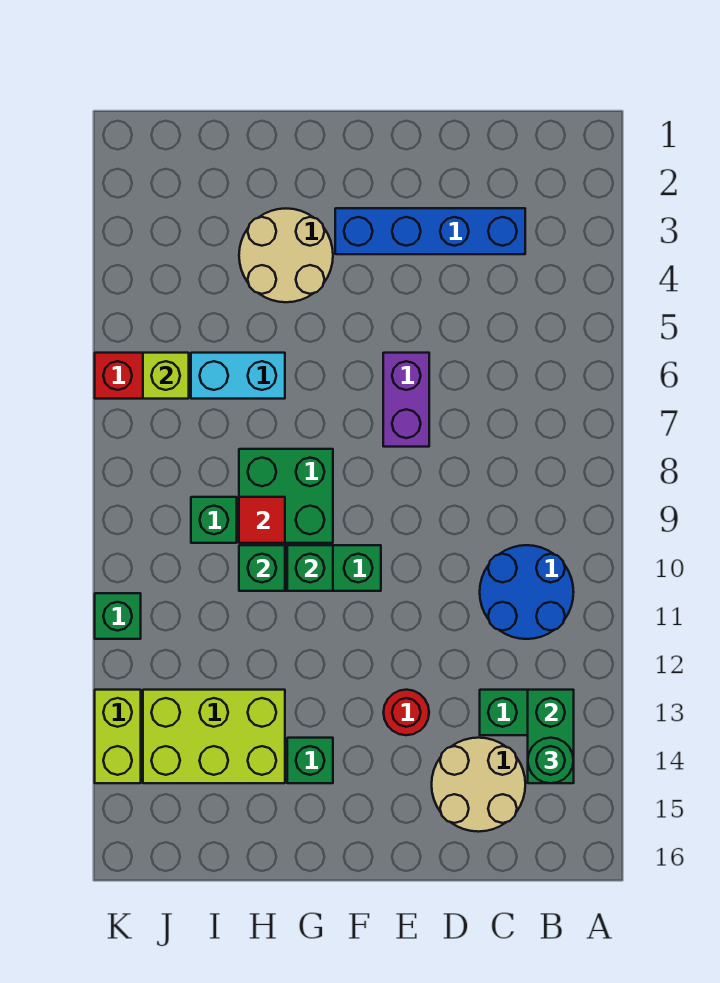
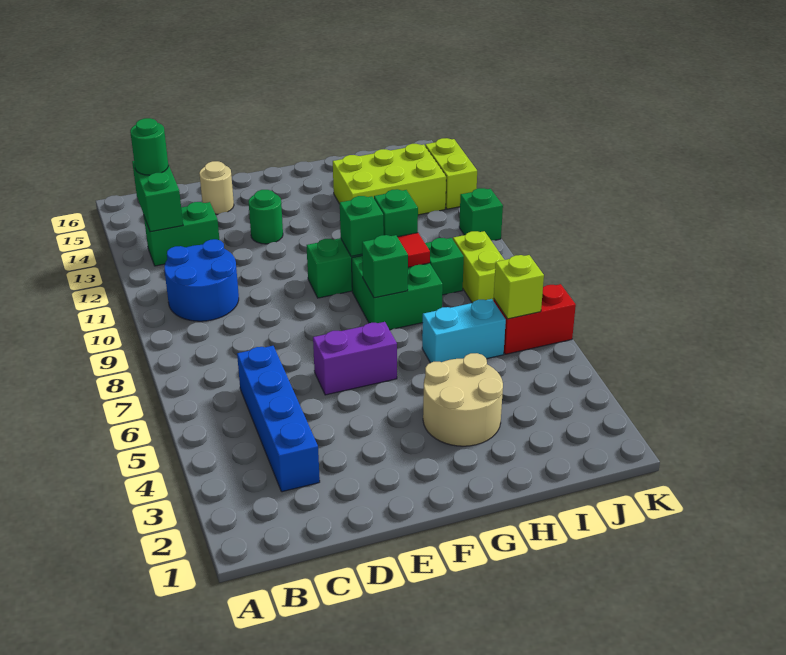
blue brick C3:F3 level 1 -> blue brick C3:C6 level 1
tan round brick C14:D15 level 1 -> tan round brick D15 level 1
purple brick E6:E7 level 1 -> purple brick E6:F6 level 1
red round brick E13 level 1 -> green round brick E13 level 1
green brick G14 level 1 -> green brick G8 level 2
none -> lime brick J8:J9 level 1

